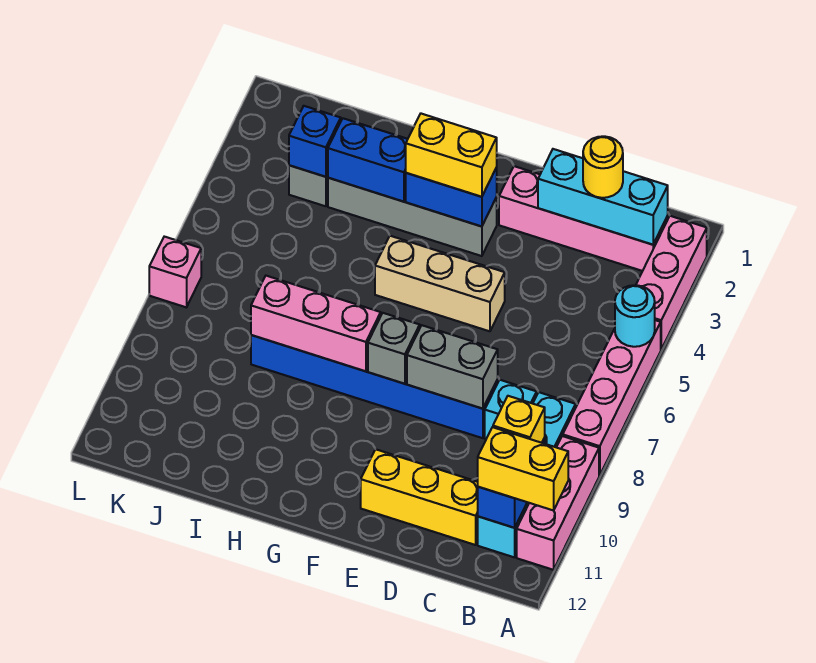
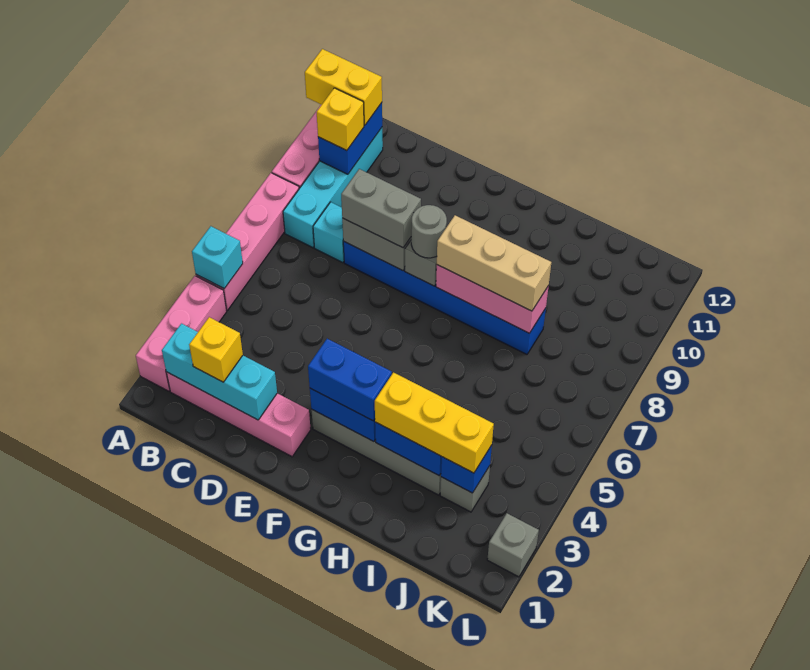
cyan round brick A5 level 2 -> cyan brick A5 level 2
yellow round brick C2 level 3 -> yellow brick C2 level 3
yellow brick C11:E11 level 1 -> yellow brick H3:J3 level 3
none -> grey brick D8:E8 level 3
tan brick E5:G5 level 1 -> tan brick G8:I8 level 3
yellow brick F3:G3 level 3 -> blue brick F3:G3 level 3
none -> grey round brick F8 level 3
none -> grey brick L2 level 1
pink brick L7 level 1 -> none

